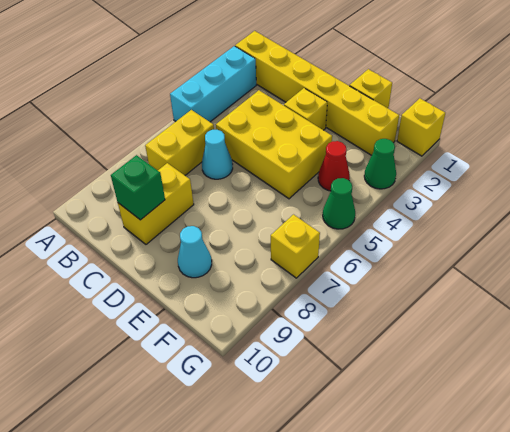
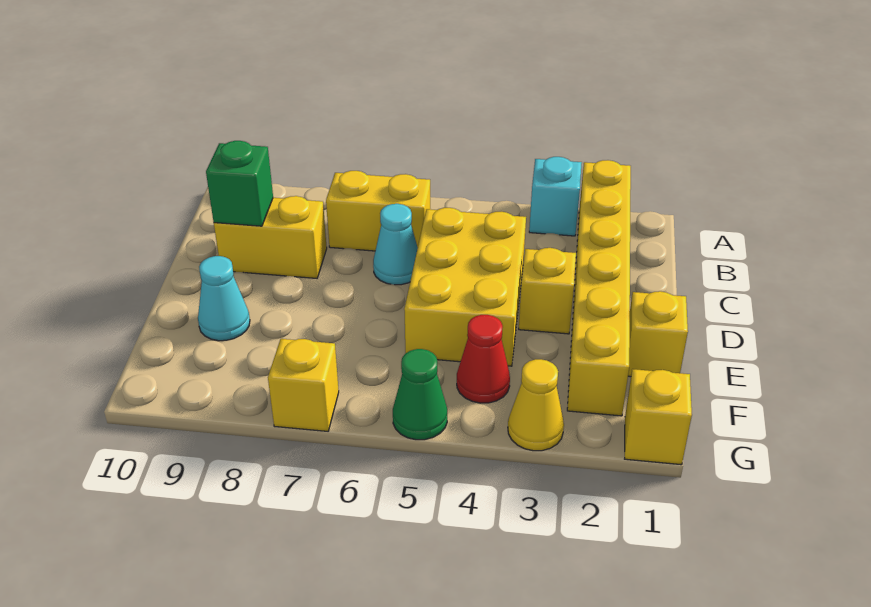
cyan brick A3:A5 level 1 -> cyan brick A3 level 1
green cone G3 level 1 -> yellow cone G3 level 1

